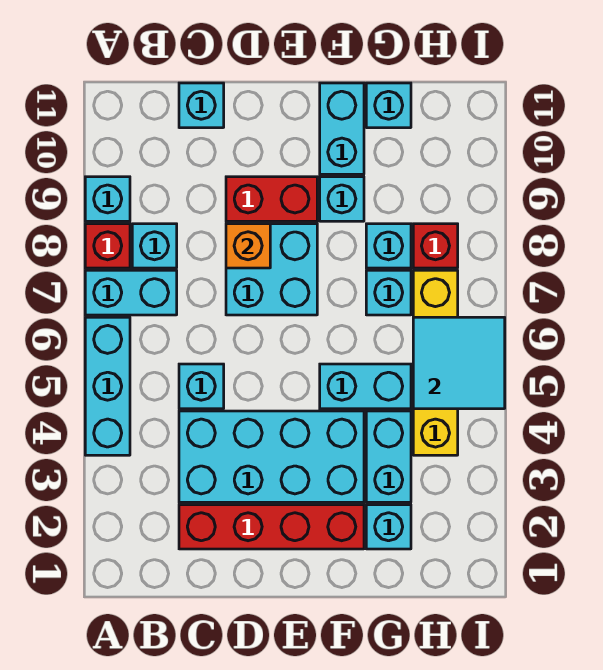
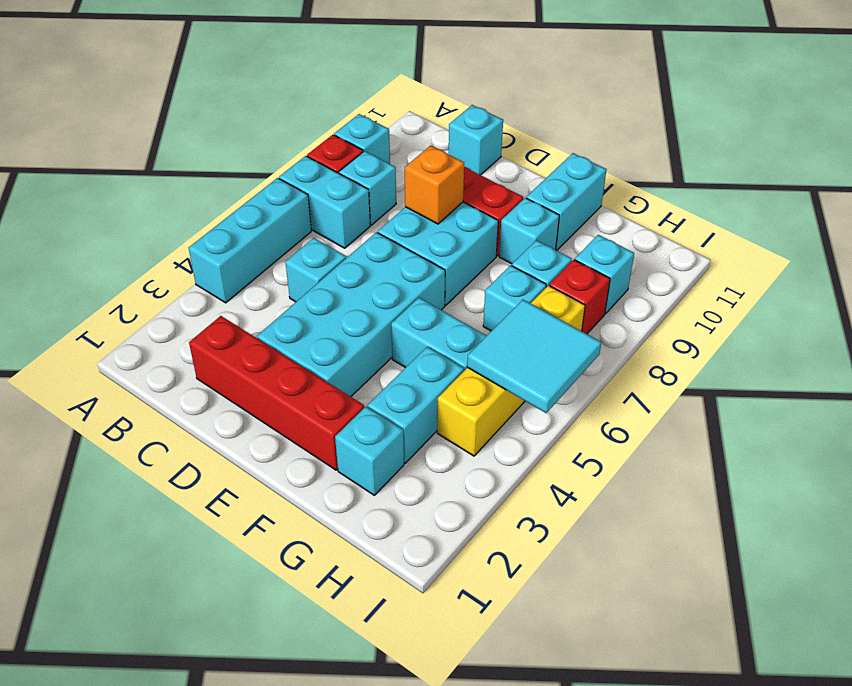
cyan brick C3:F4 level 1 -> cyan brick D3:E6 level 1
cyan brick G11 level 1 -> cyan brick H9 level 1

